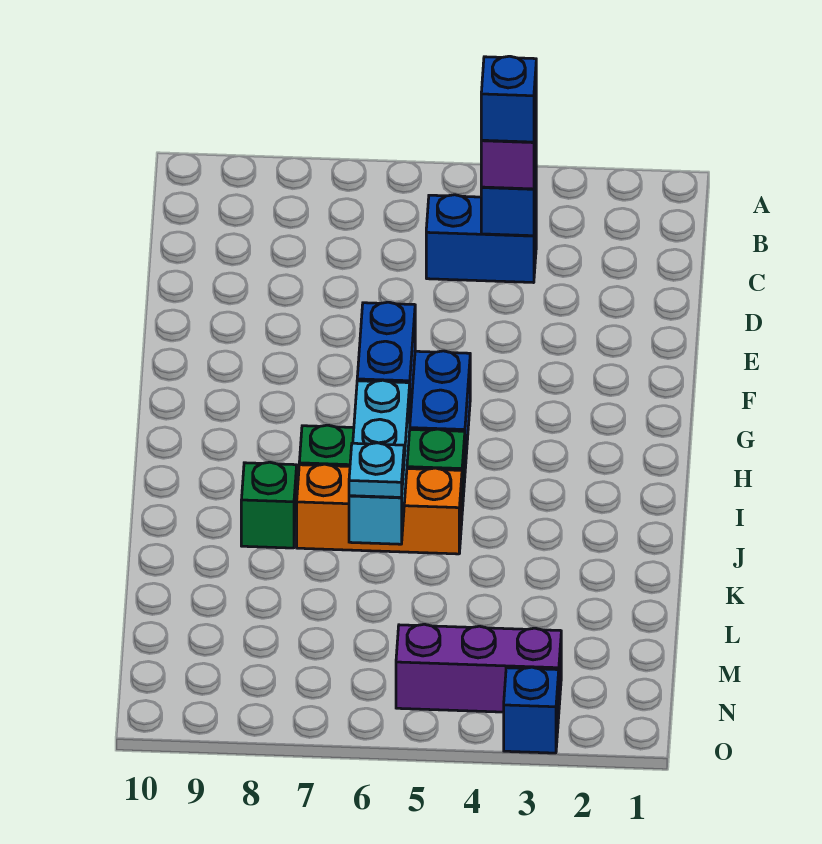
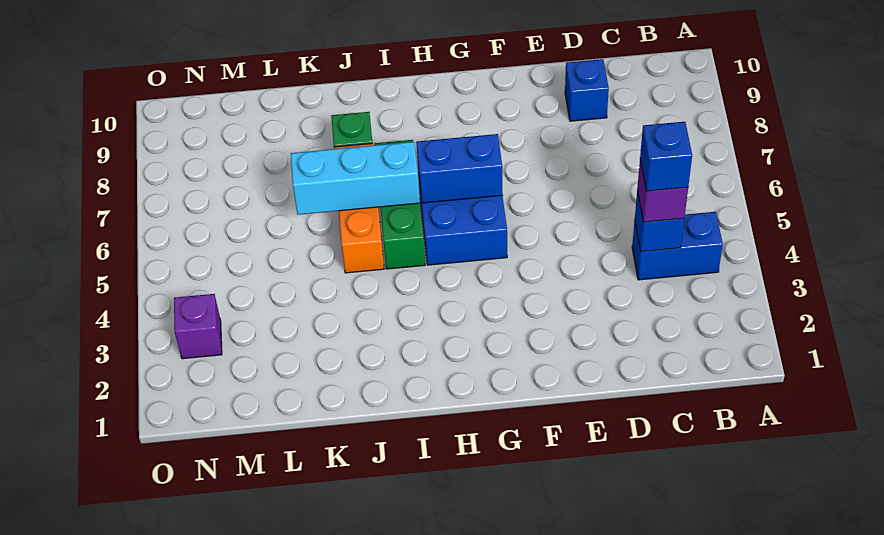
blue brick C4:C5 level 1 -> blue brick B4:C4 level 1
cyan plate K6 level 3 -> none
purple brick N3:N5 level 1 -> purple brick N3 level 1
blue brick O3 level 1 -> blue brick D9 level 1

